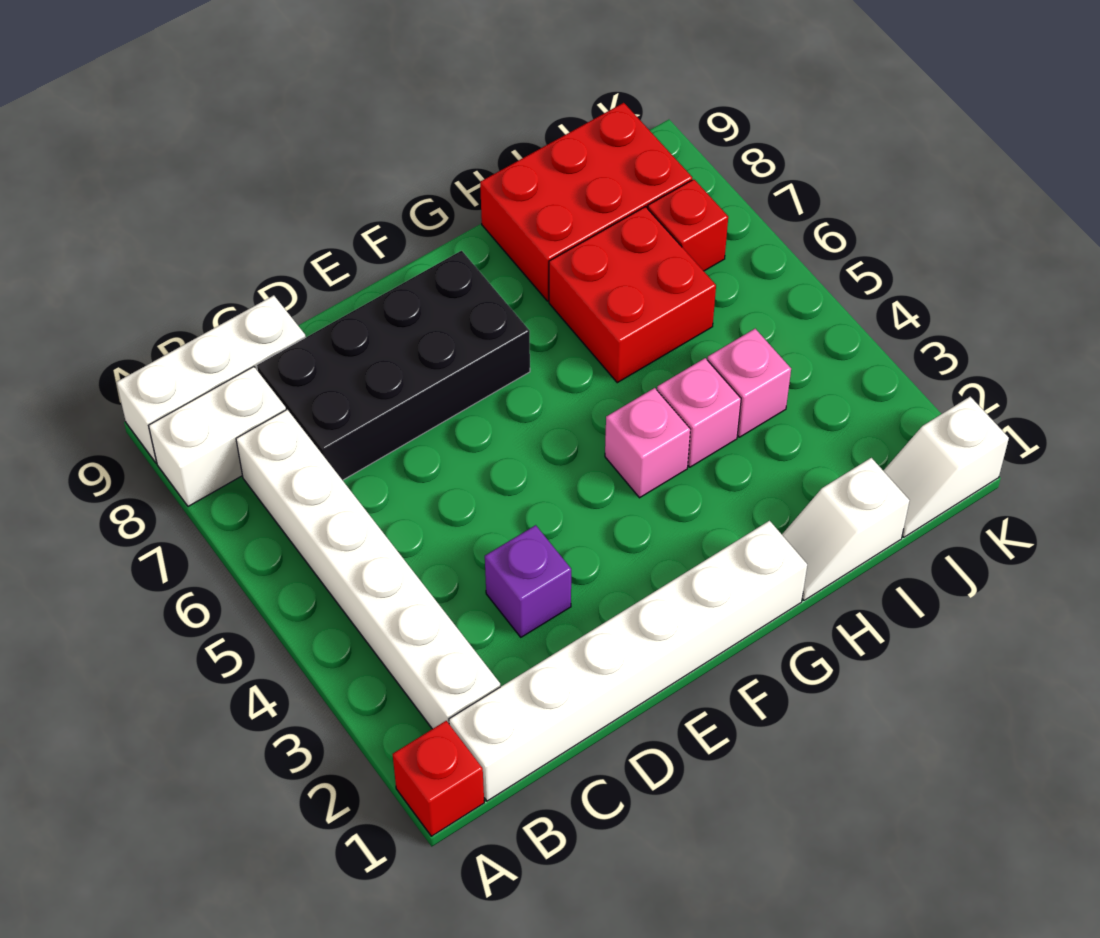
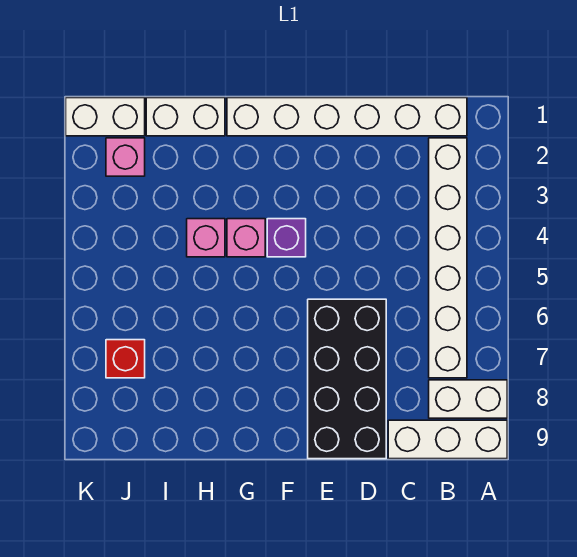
red brick A1 level 1 -> none
black brick C7:F8 level 1 -> black brick D6:E9 level 1
purple brick D3 level 1 -> purple brick F4 level 1
white slope H1:I1 level 1 top I -> white brick H1:I1 level 1
red brick H6:I7 level 1 -> none
red brick H8:J9 level 1 -> none
pink brick I4 level 1 -> pink brick J2 level 1
white slope J1:K1 level 1 top K -> white brick J1:K1 level 1

